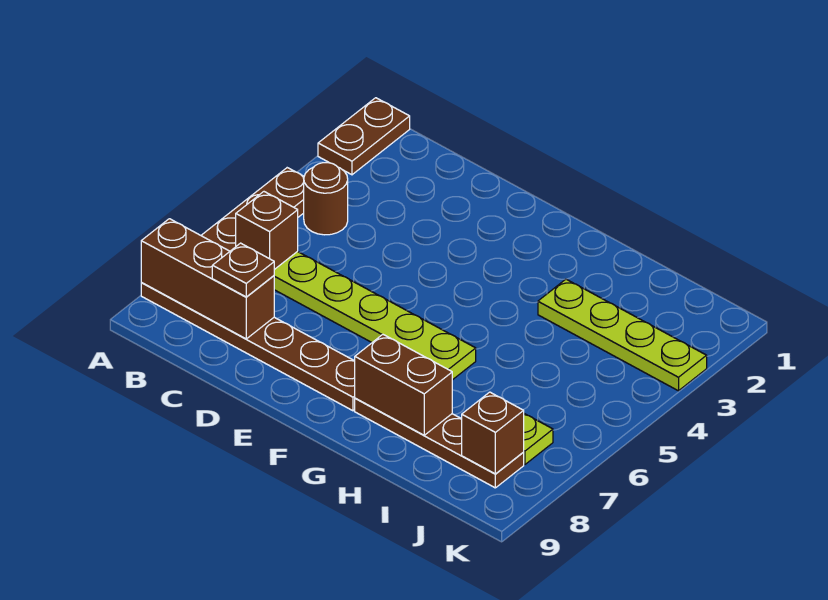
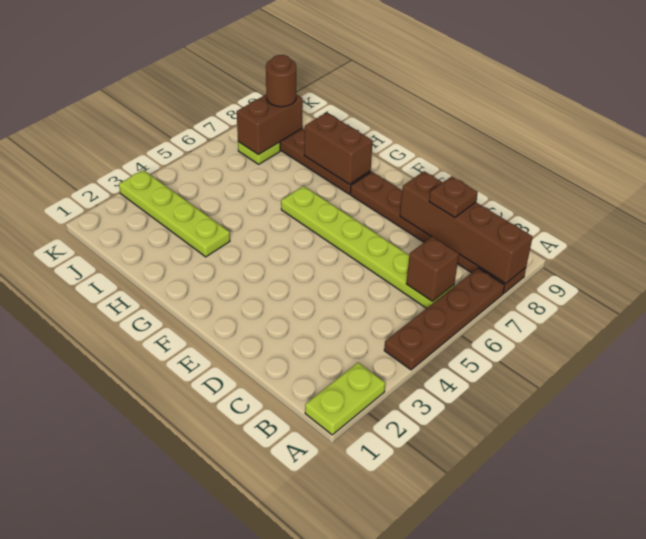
brown plate A1:A2 level 1 -> lime plate A1:A2 level 1
brown brick A8:C8 level 2 -> brown brick A8:D8 level 2
brown round brick B4 level 1 -> brown round brick J8 level 3
brown brick J8 level 2 -> brown brick J7:J8 level 2

